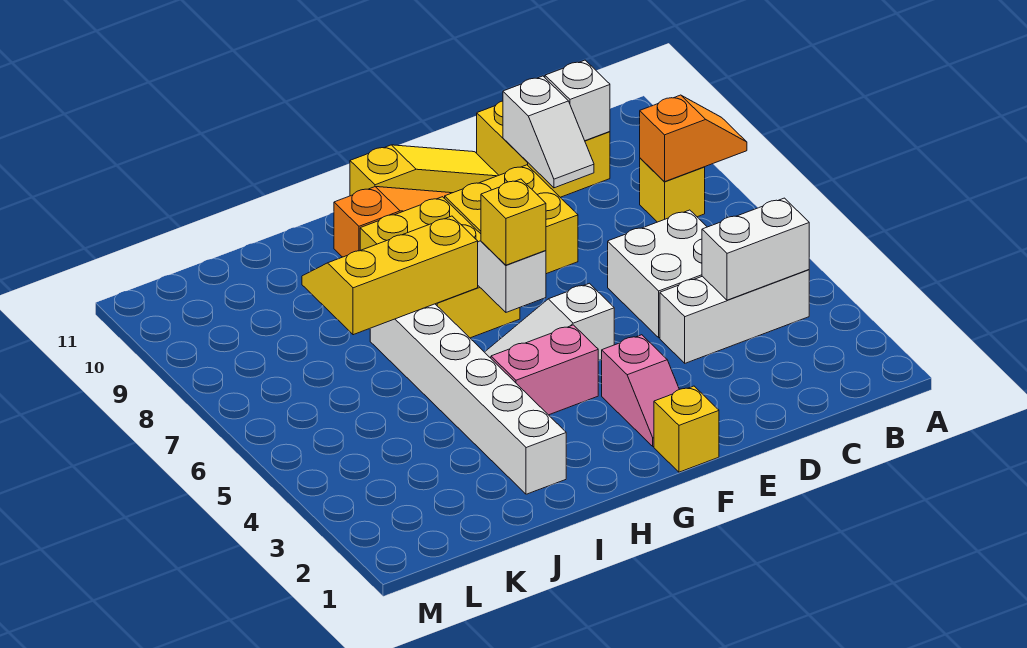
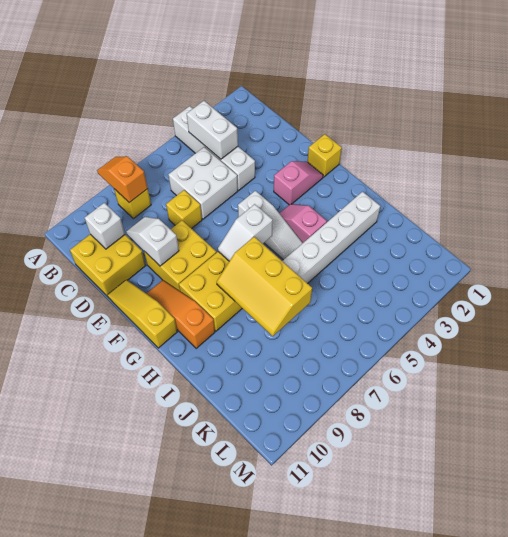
white brick B4:D4 level 1 -> white brick A4:D4 level 1
white slope D9:D10 level 2 top 10 -> white slope D9:E9 level 2 top E
pink brick G4:H4 level 1 -> pink slope G4:H4 level 1 top H
yellow brick G6 level 3 -> yellow brick D7 level 1

